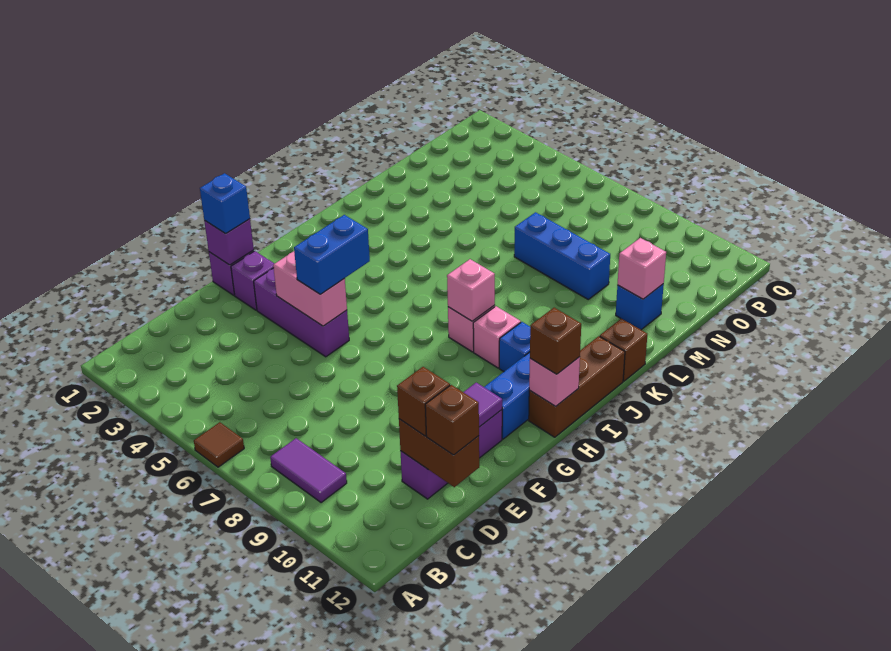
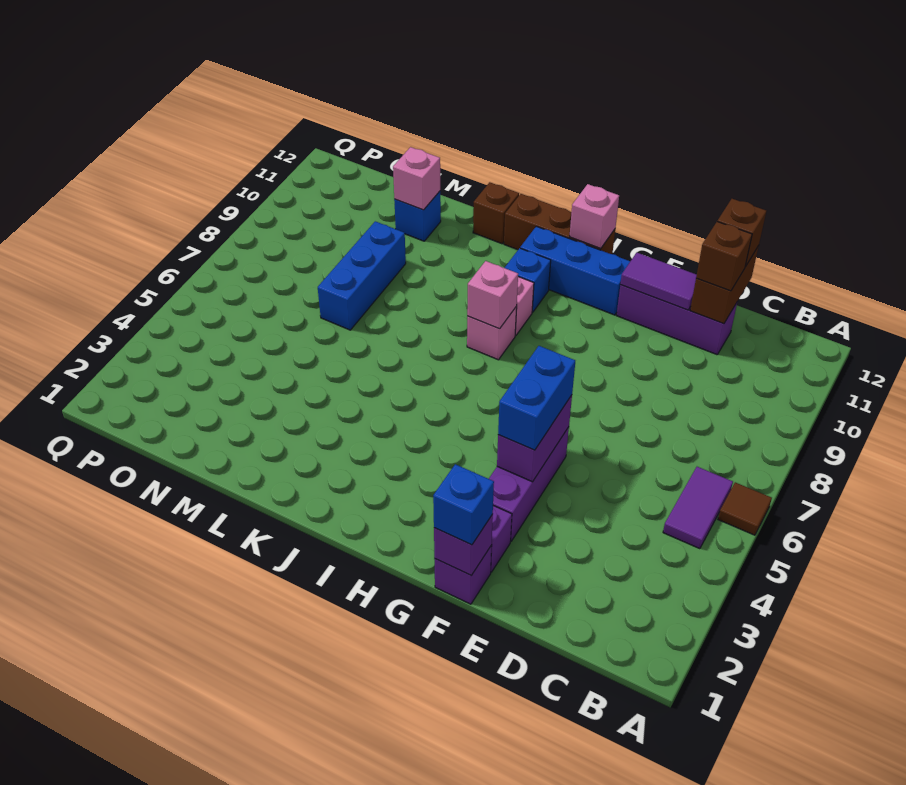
purple tile B8:B9 level 1 -> purple tile B5:B6 level 1
pink brick F4:F5 level 2 -> purple brick F4:F5 level 2
blue brick F5:G5 level 3 -> blue brick F4:F5 level 3
brown brick H12 level 3 -> none

